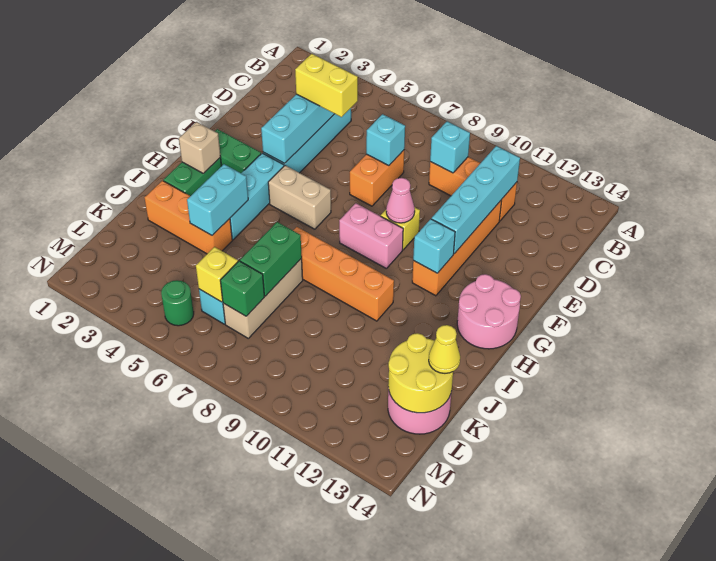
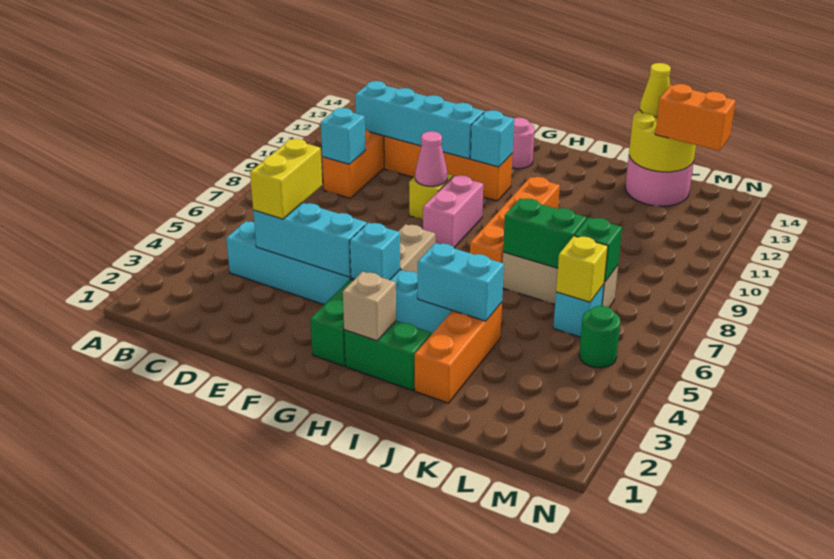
orange brick D7:E7 level 1 -> orange brick L13:M13 level 3
cyan brick D7 level 2 -> cyan brick G4 level 2
pink round brick G13:H14 level 1 -> pink round brick G13 level 1

